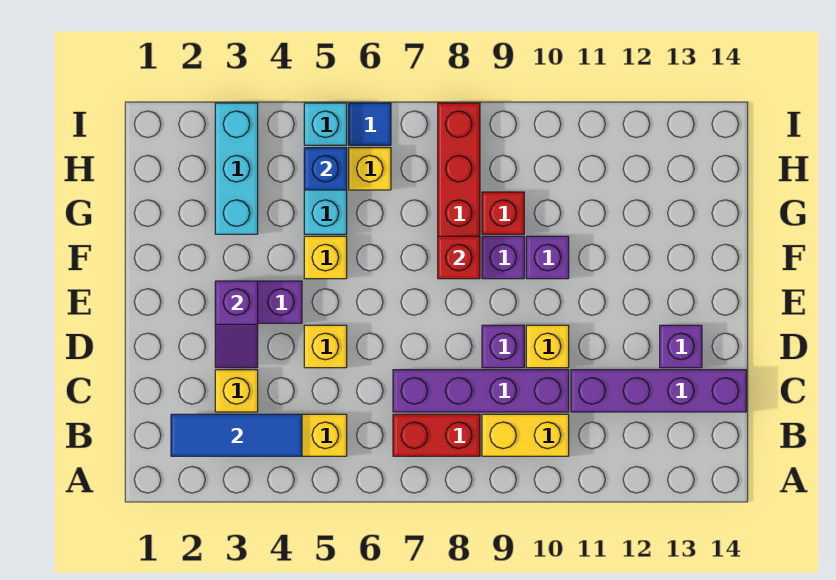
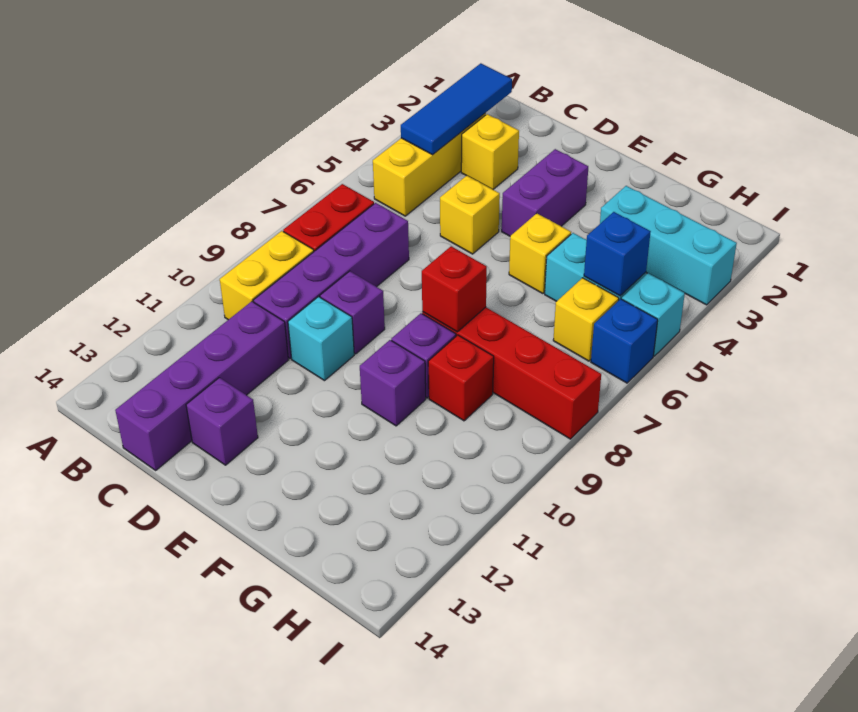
purple slope D3:E3 level 2 top E -> none
yellow brick D10 level 1 -> cyan brick D10 level 1
blue tile I6 level 1 -> blue brick I6 level 1

